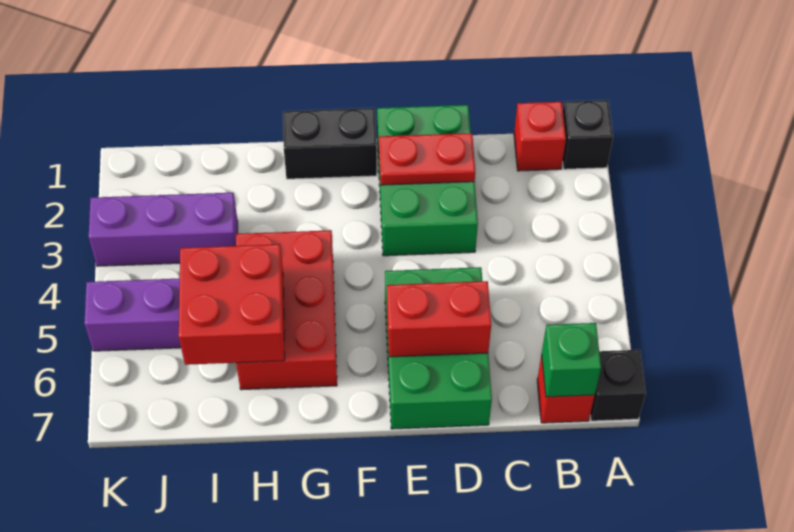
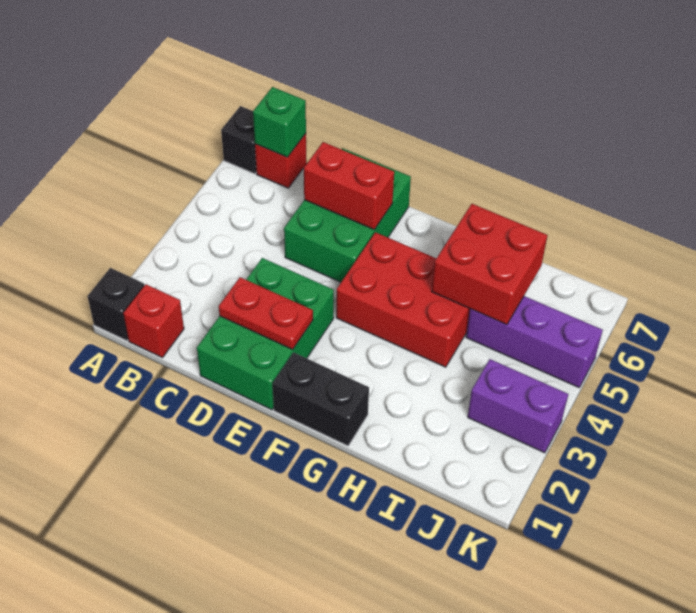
red brick G4:H6 level 1 -> red brick F4:H5 level 1
purple brick I3:K3 level 1 -> purple brick J3:K3 level 1

